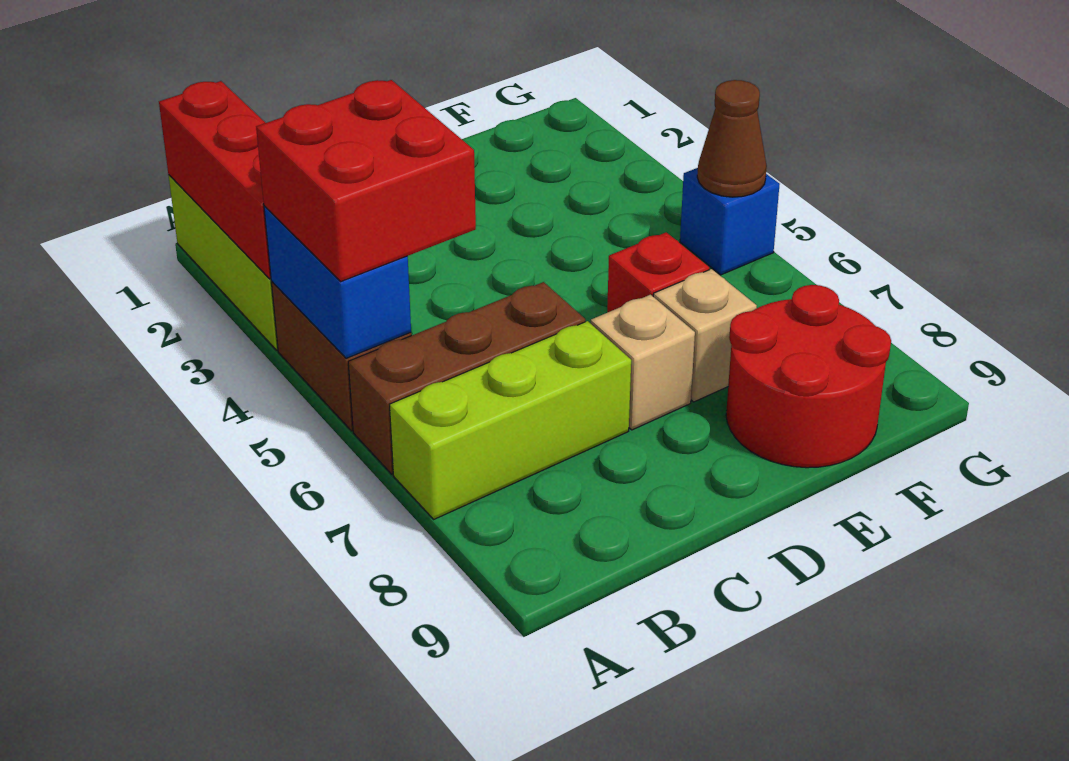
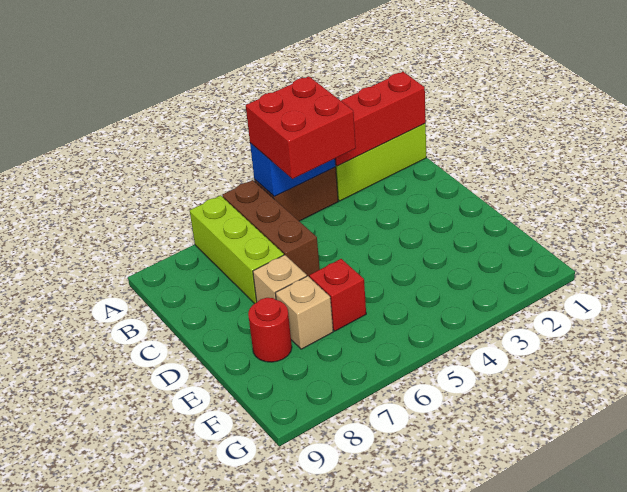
red round brick E8:F9 level 1 -> red round brick E8 level 1
blue brick G5 level 1 -> none
brown cone G5 level 2 -> none

